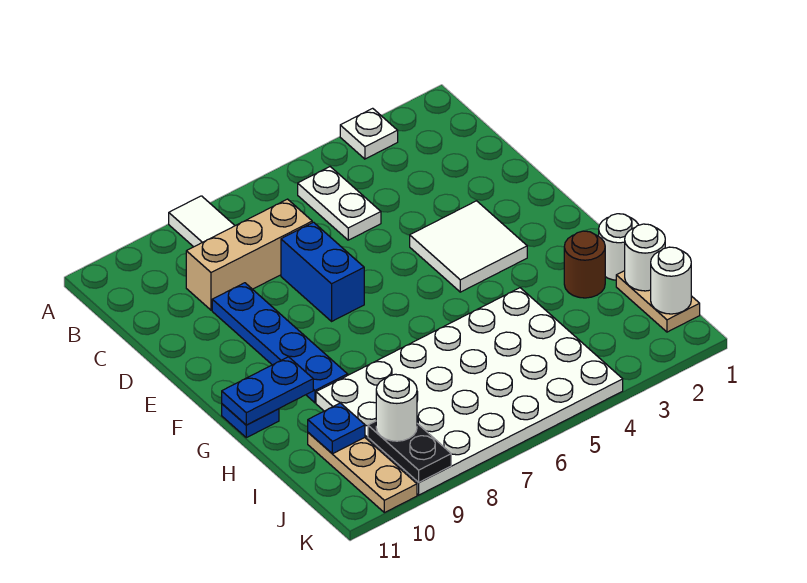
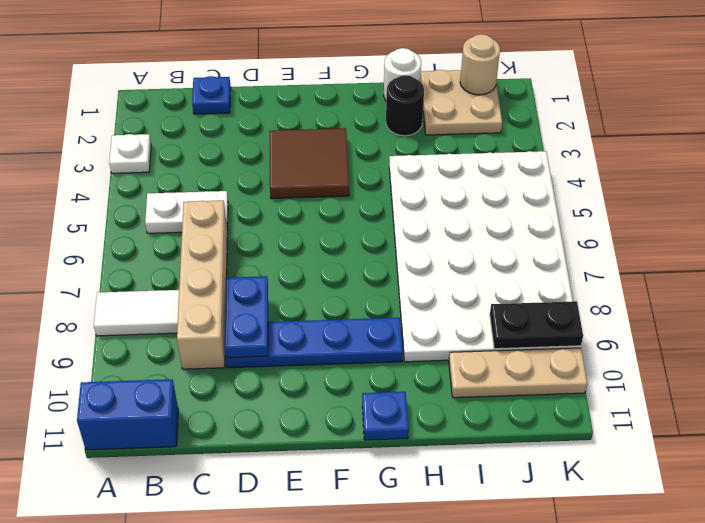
tan brick C7:C9 level 1 -> tan brick C6:C9 level 1
blue brick D7:E7 level 1 -> blue brick A11:B11 level 1
white tile E3:F4 level 1 -> brown tile E3:F4 level 1
blue plate G10:G11 level 2 -> blue plate D8:D9 level 2
brown round brick H2 level 1 -> black round brick H2 level 1
tan plate I1:J1 level 1 -> tan plate I1:J2 level 1
white round brick I1 level 2 -> none
blue plate I10 level 2 -> blue plate C1 level 1
white round brick J1 level 2 -> tan round brick J1 level 2
white round brick J9 level 3 -> none

